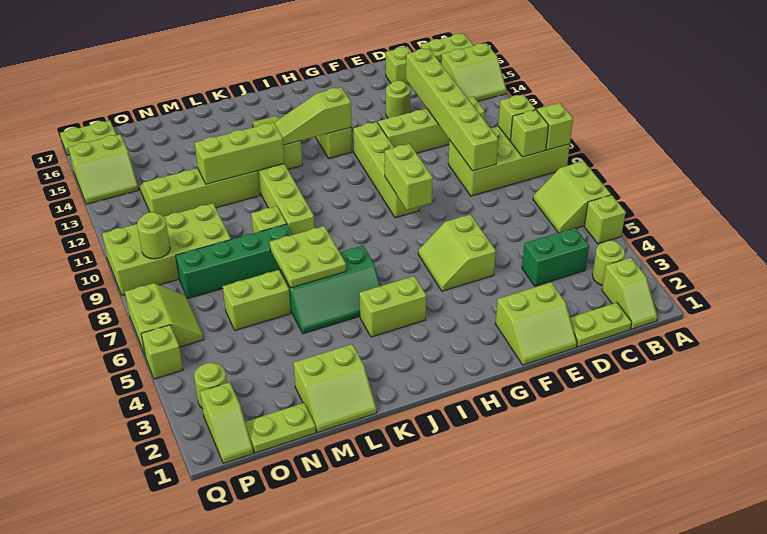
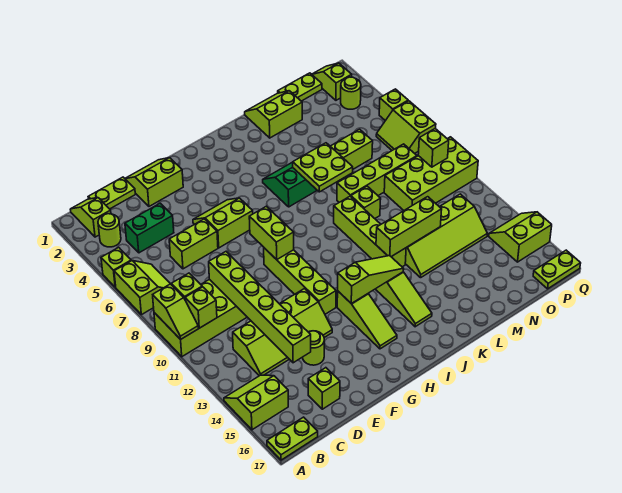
lime slope F5:G6 level 1 top F -> lime slope F5:G6 level 1 top 6
lime brick I4:J4 level 1 -> lime brick D6:E6 level 1
green brick L8:O8 level 1 -> lime brick L8:O8 level 1
lime round brick P9 level 2 -> lime brick P9 level 2

